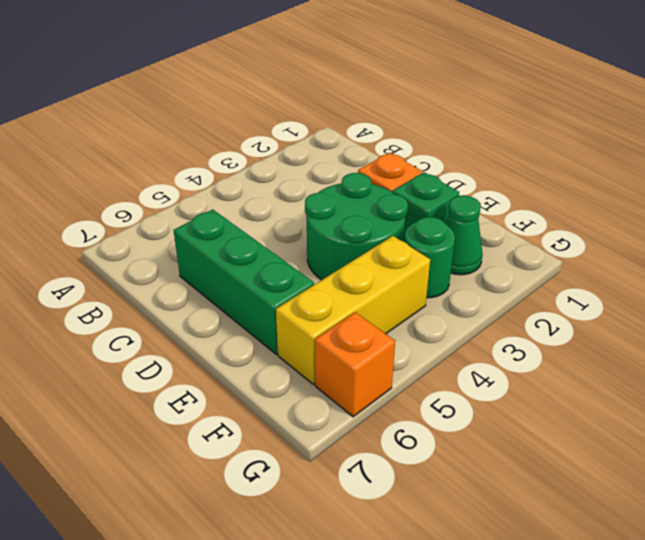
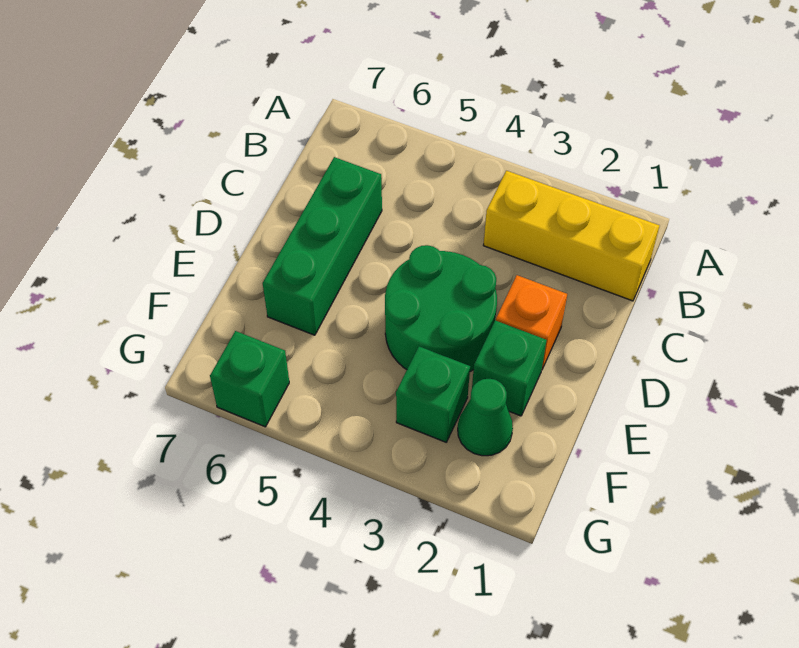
green round brick F3 level 1 -> green brick F3 level 1
yellow brick F4:F6 level 1 -> yellow brick B1:B3 level 1
orange brick G6 level 1 -> green brick G6 level 1

